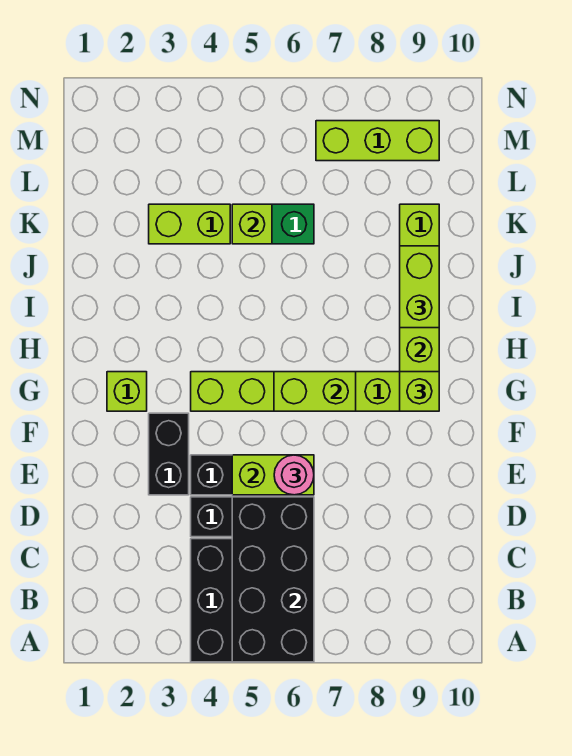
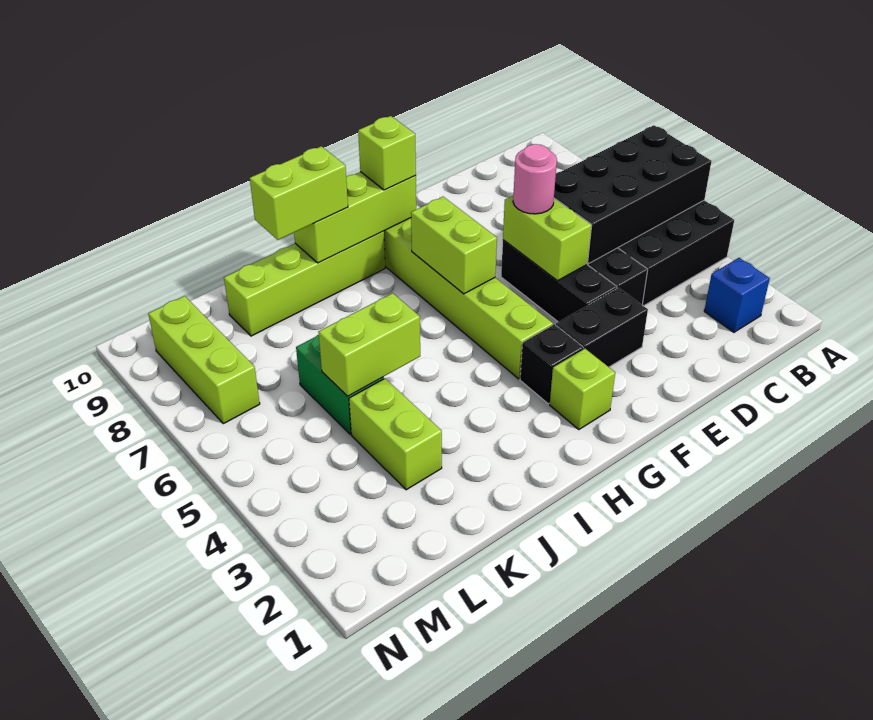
none -> blue brick B2 level 1
none -> black brick G3 level 1
lime brick K5 level 2 -> lime brick J5:K5 level 2

